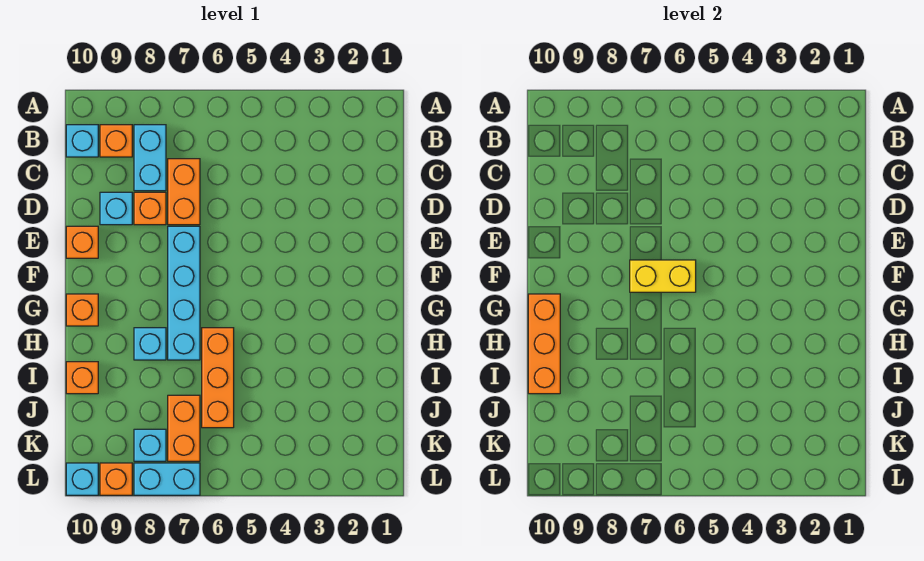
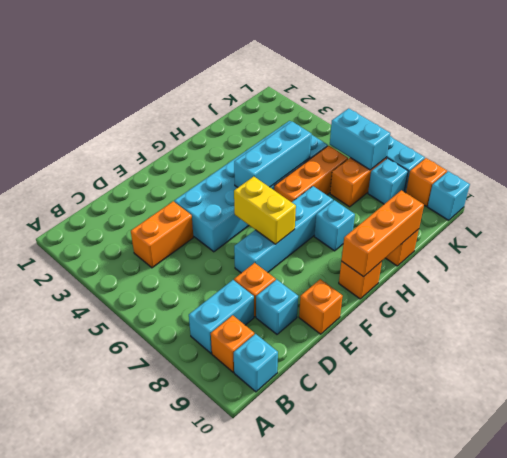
orange brick C7:D7 level 1 -> orange brick C4:D4 level 1
none -> cyan brick E4:J5 level 1
none -> cyan brick G5:I5 level 2
none -> cyan brick K6:K7 level 2

